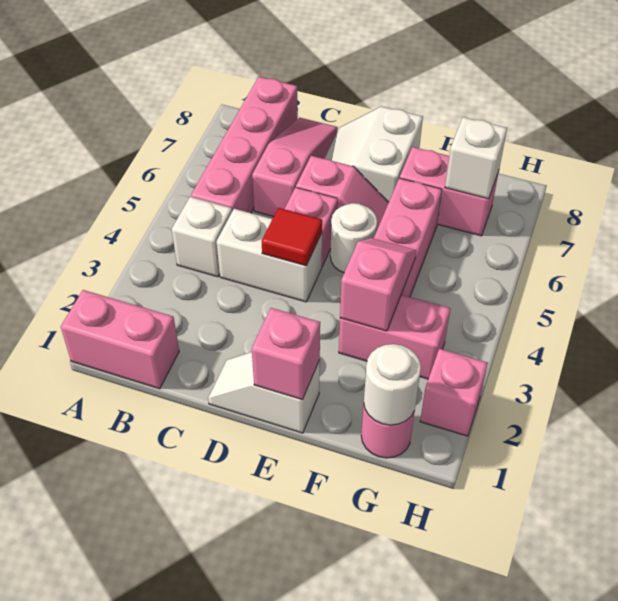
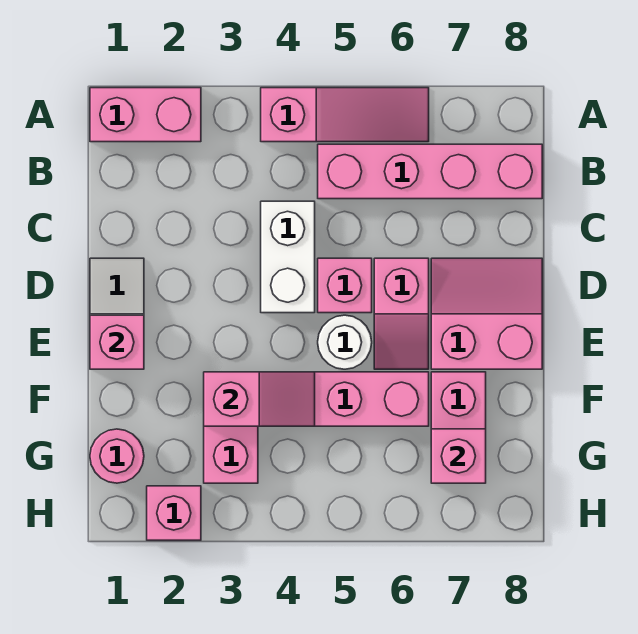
pink brick A1:B1 level 1 -> pink brick A1:A2 level 1
white brick B4 level 1 -> none
pink slope C6:C8 level 1 top 6 -> pink slope A4:A6 level 1 top 4
red tile D4 level 2 -> none
white slope D7:E8 level 1 top E -> pink slope D7:E8 level 1 top E
white round brick G1 level 2 -> none
white brick G7 level 2 -> pink brick G7 level 2

